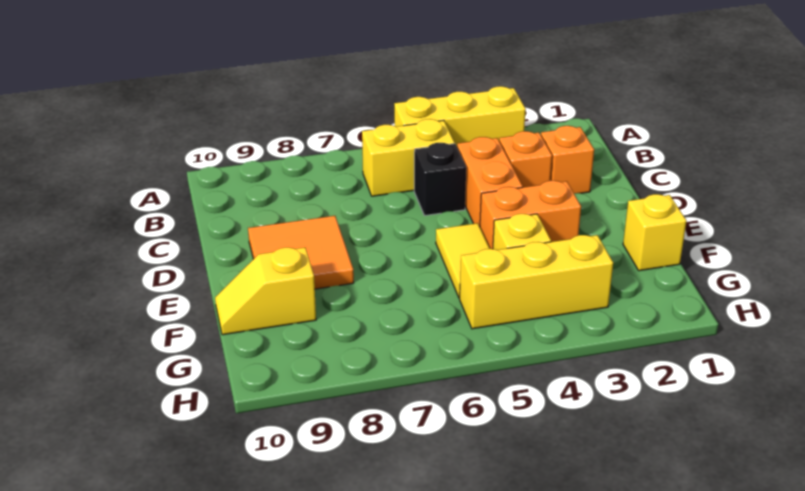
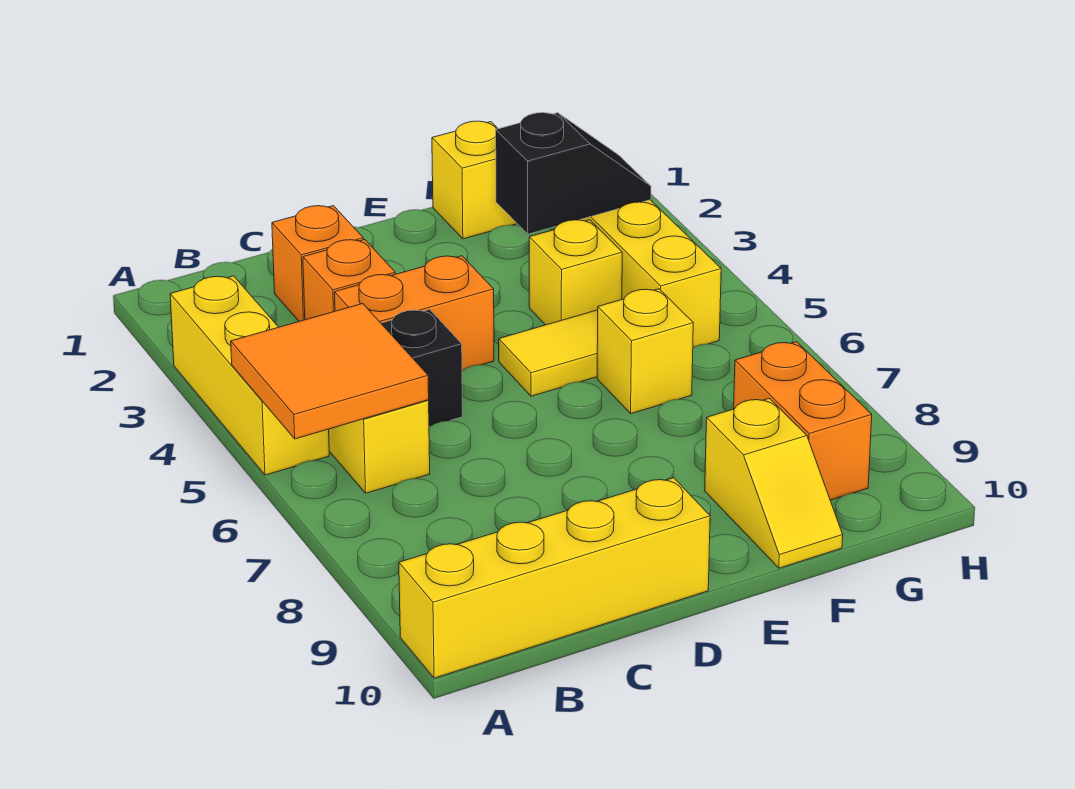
none -> yellow brick A10:D10 level 1
orange tile D8:E9 level 1 -> orange tile A5:B6 level 2
orange brick E3:E4 level 1 -> orange brick G8:G9 level 1
none -> black slope F3:G3 level 2 top F
none -> yellow brick F6 level 1

